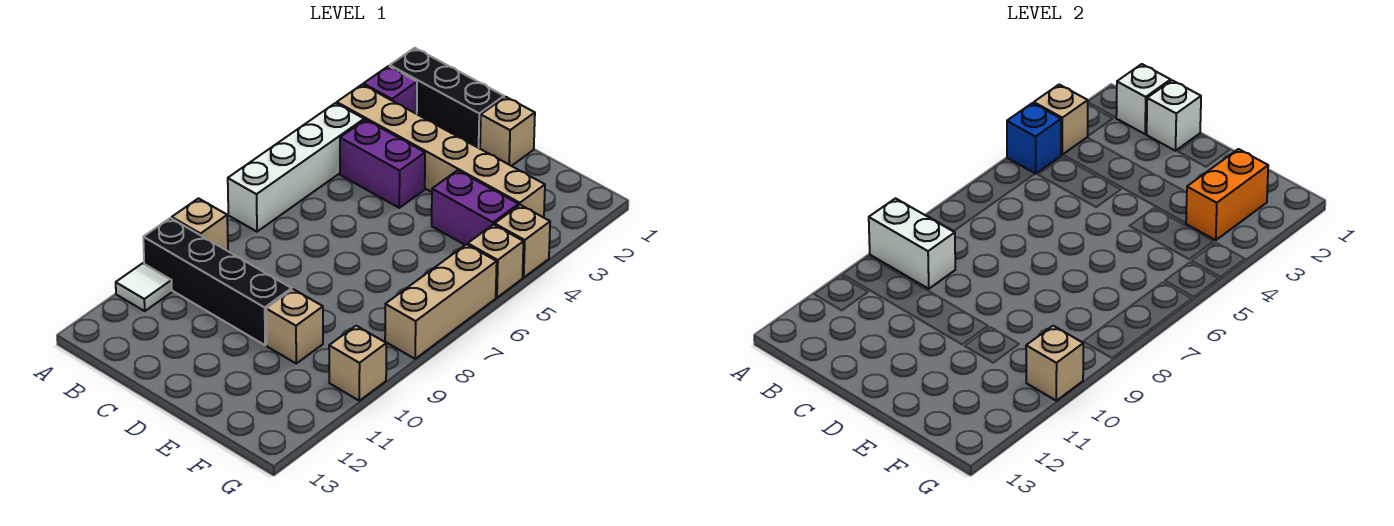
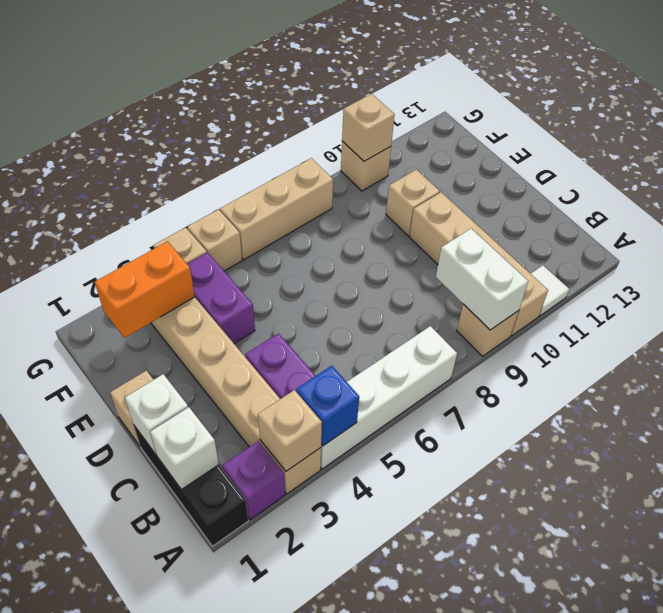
black brick A10:D10 level 1 -> tan brick A10:D10 level 1

